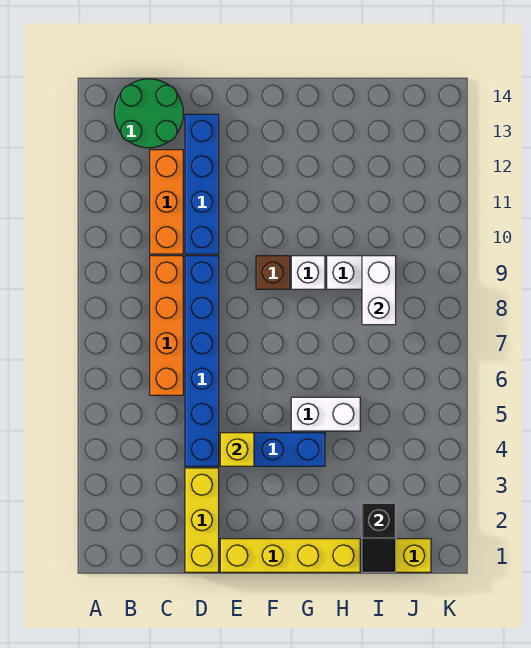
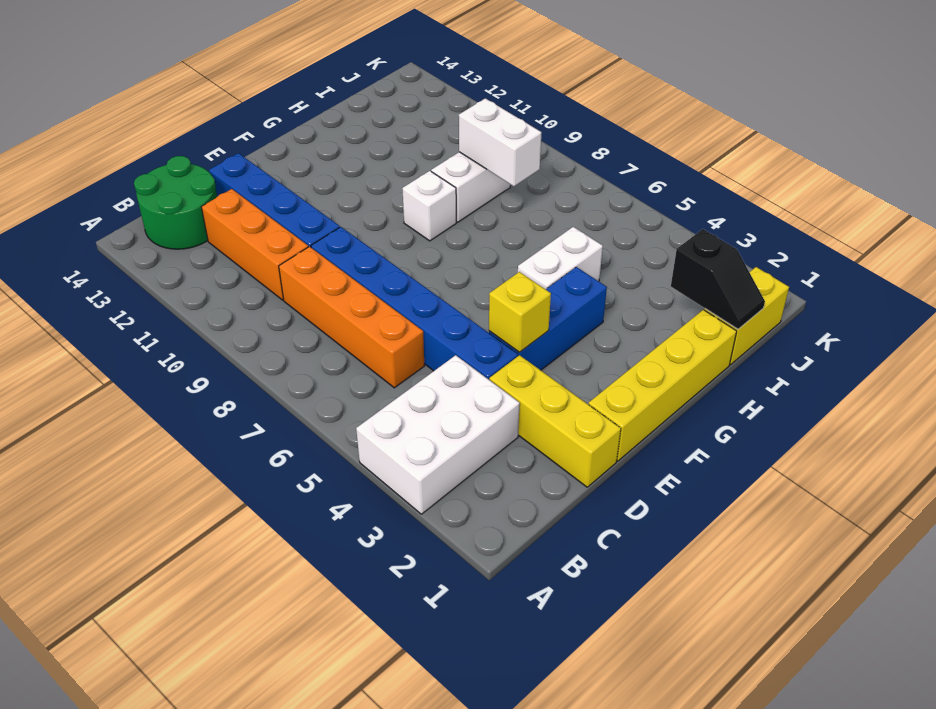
none -> white brick A3:C4 level 1
brown brick F9 level 1 -> none

